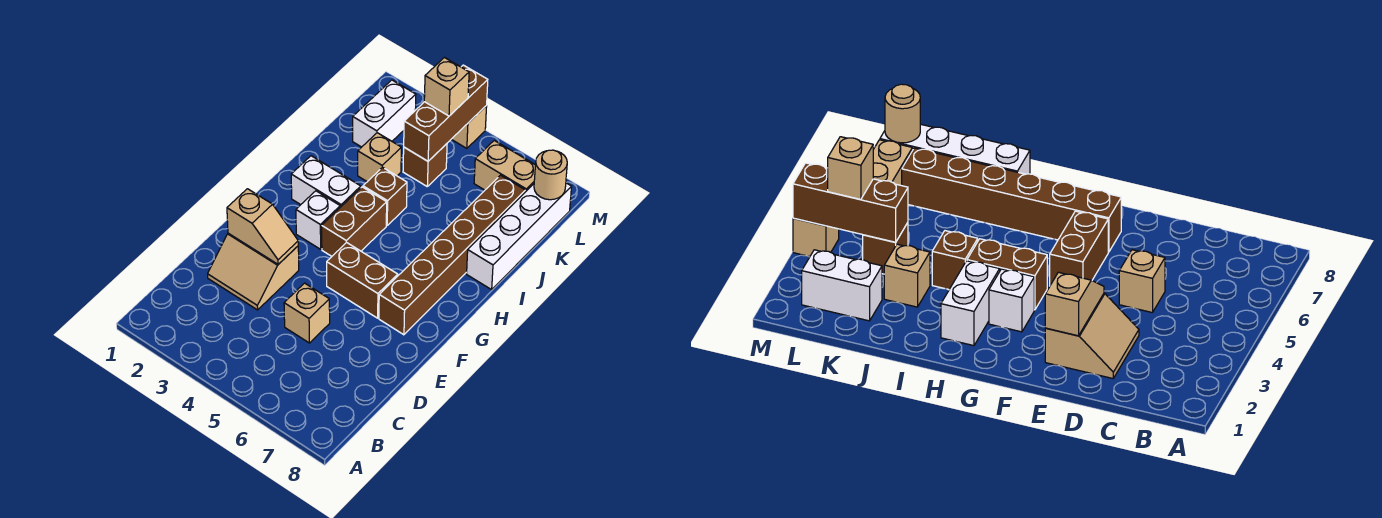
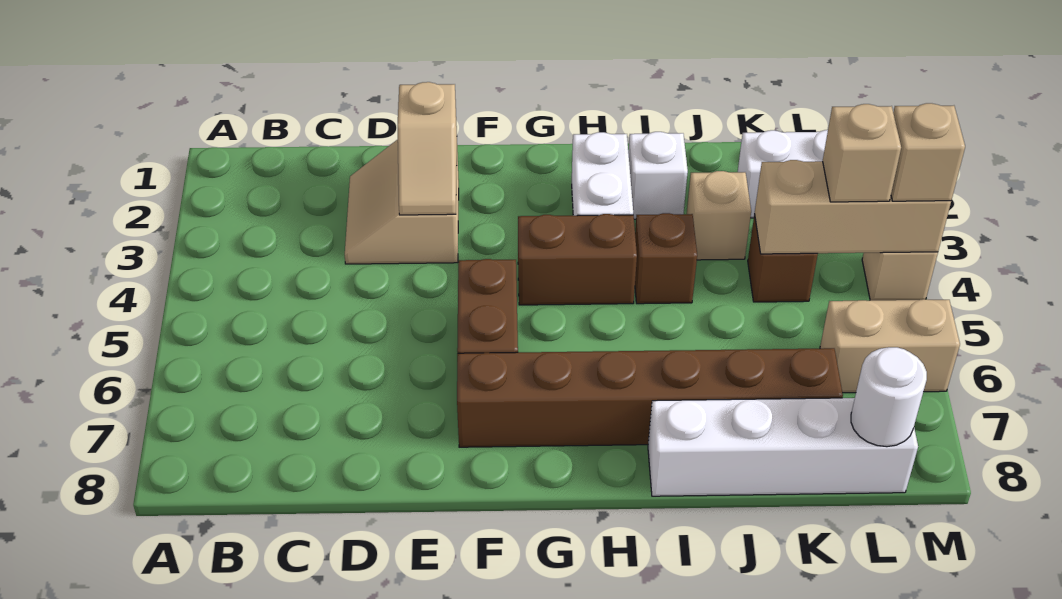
tan brick D5 level 1 -> tan brick M4 level 3
white brick G3 level 1 -> white brick I2 level 1
brown brick K4:M4 level 2 -> tan brick K4:M4 level 2
tan brick L6:L7 level 1 -> tan brick L6:M6 level 1
tan round brick L8 level 2 -> white round brick L8 level 2

